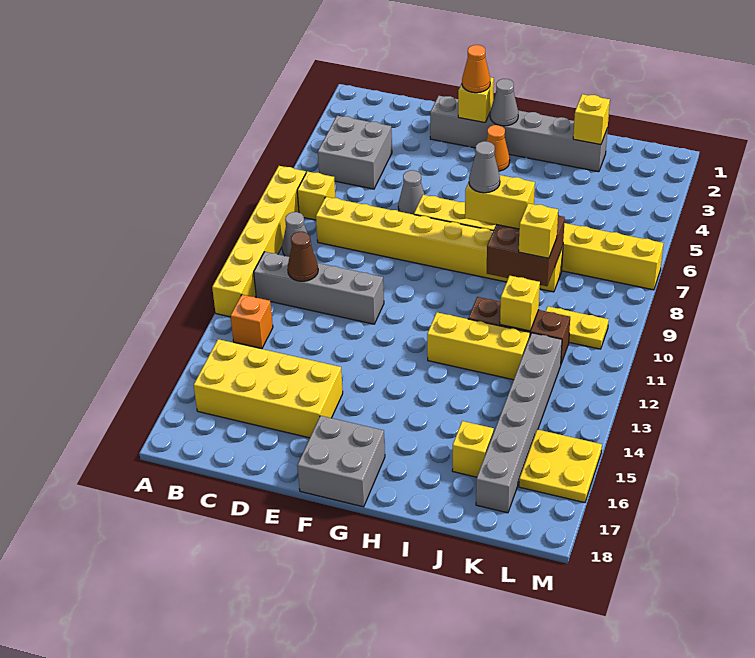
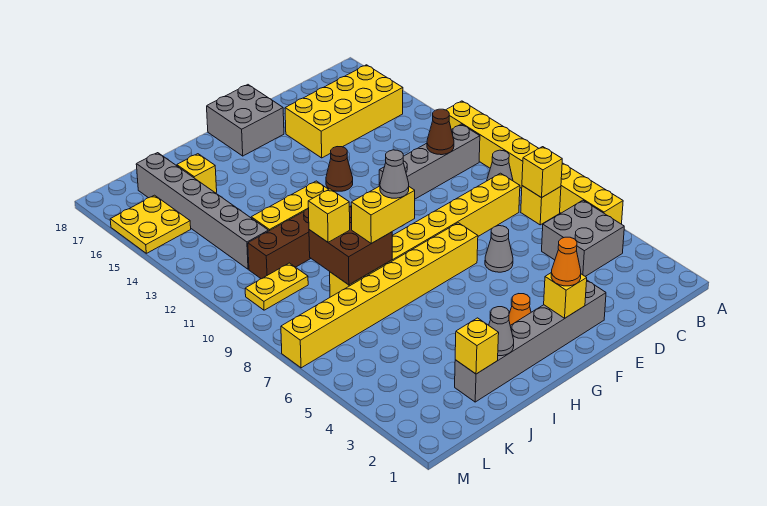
yellow brick A7:A12 level 1 -> yellow brick A5:A12 level 1
orange brick B13 level 1 -> none
none -> brown cone F13 level 1
grey cone G2 level 2 -> grey cone I2 level 2
yellow brick J11 level 2 -> yellow brick B7 level 2

